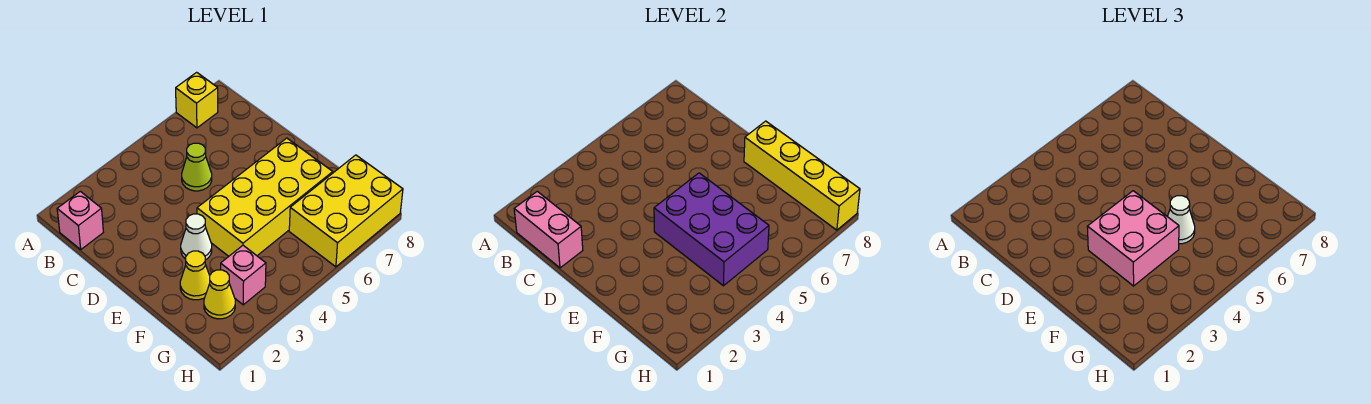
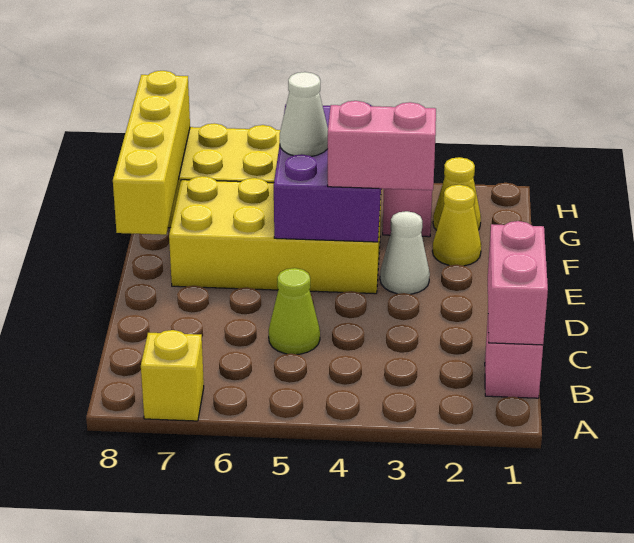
pink brick E3:F4 level 3 -> pink brick E3:E4 level 3

